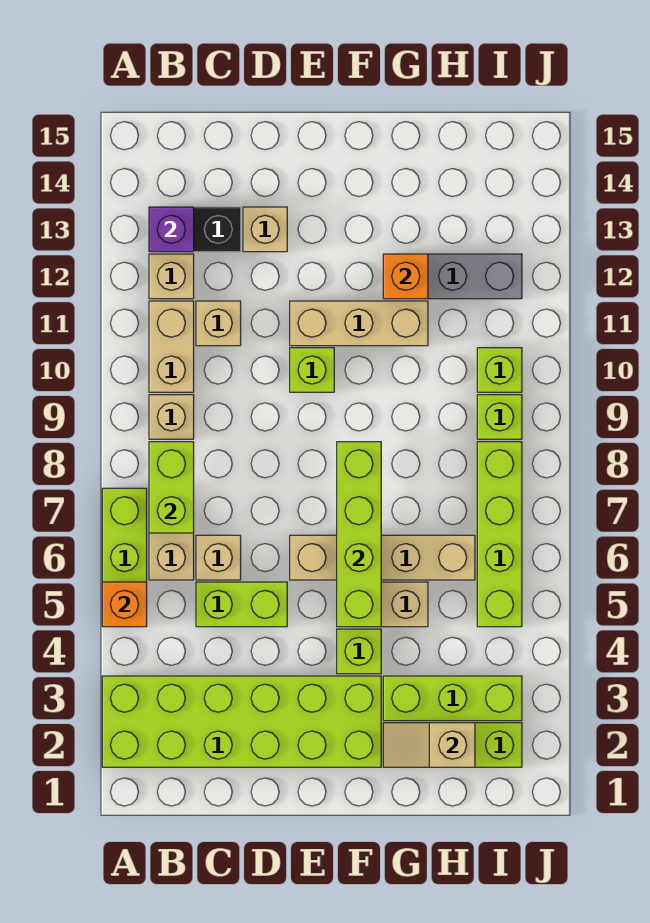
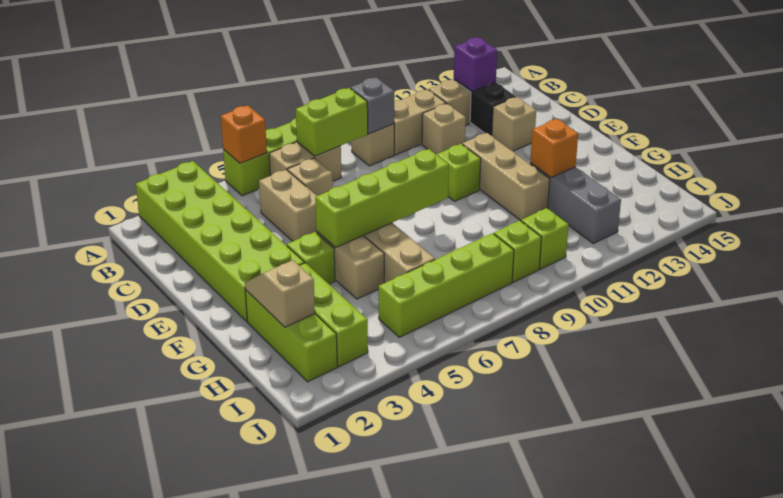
none -> grey brick B9 level 2
lime brick C5:D5 level 1 -> tan brick C5:D5 level 1

